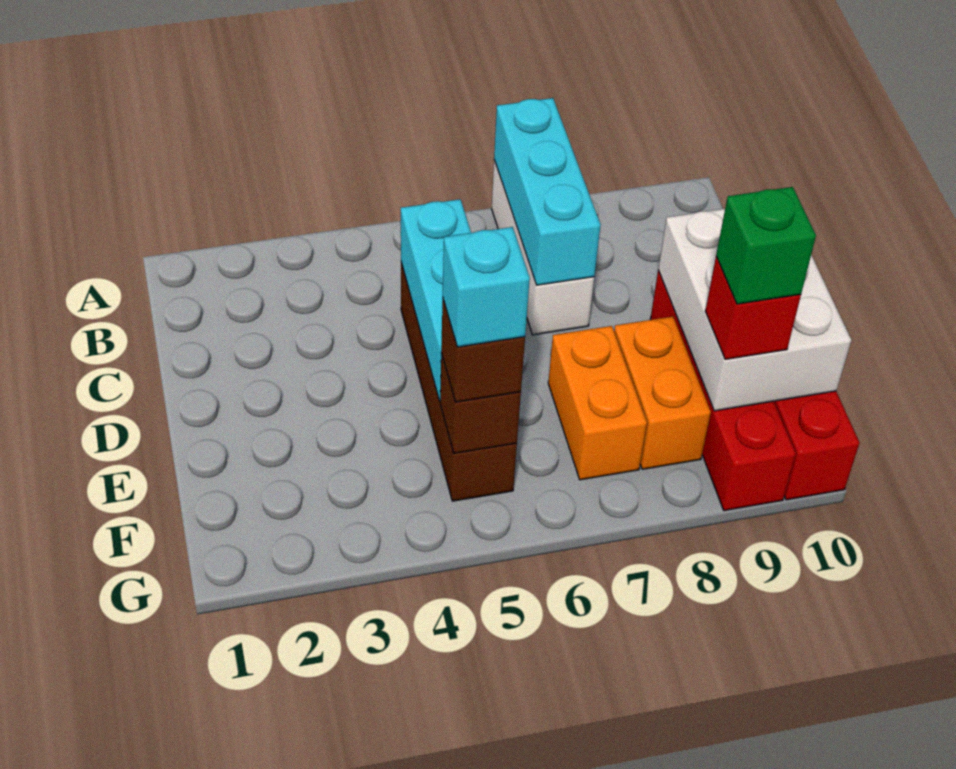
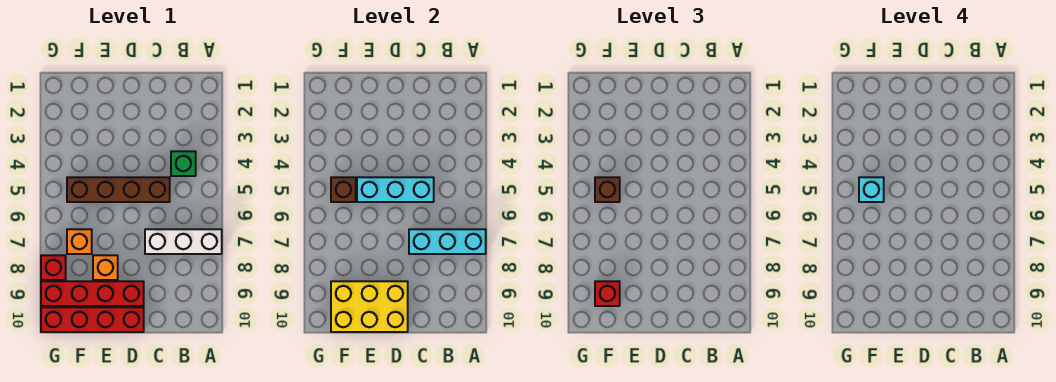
white brick D9:F10 level 2 -> yellow brick D9:F10 level 2
orange brick E7:F7 level 1 -> orange brick F7 level 1
orange brick E8:F8 level 1 -> orange brick E8 level 1
green brick F9 level 4 -> green brick B4 level 1
none -> red brick G8 level 1

